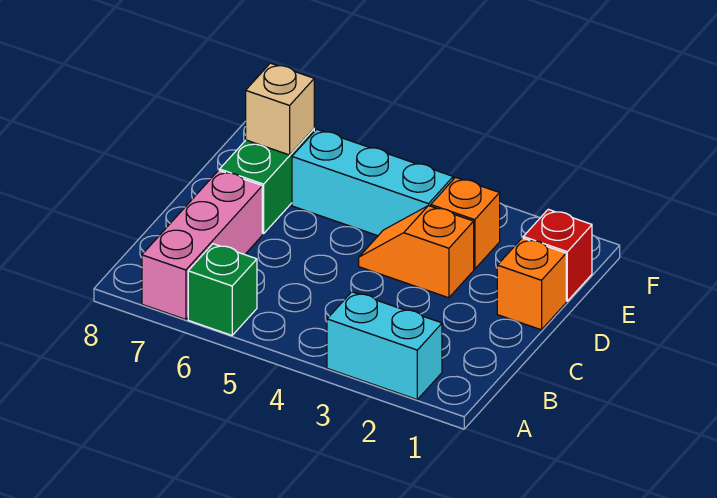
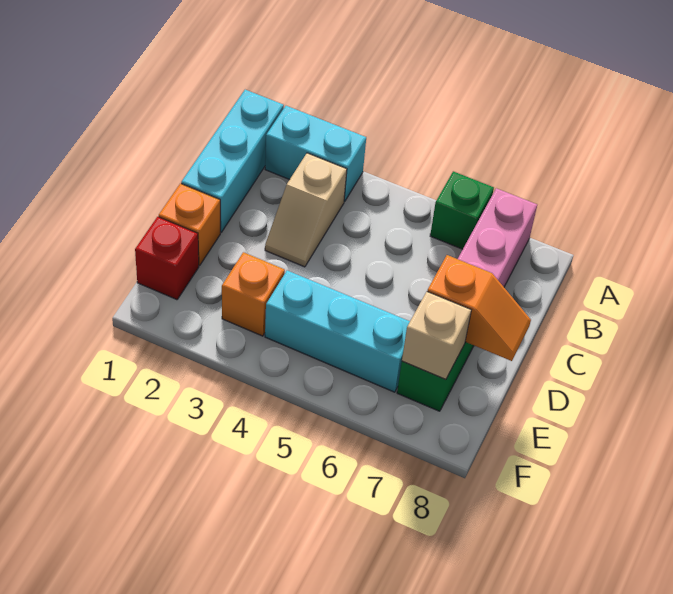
none -> cyan brick A1:C1 level 1
none -> tan slope B3:C3 level 1 top B
orange slope D3:D4 level 1 top 3 -> orange slope D7:D8 level 2 top 7

